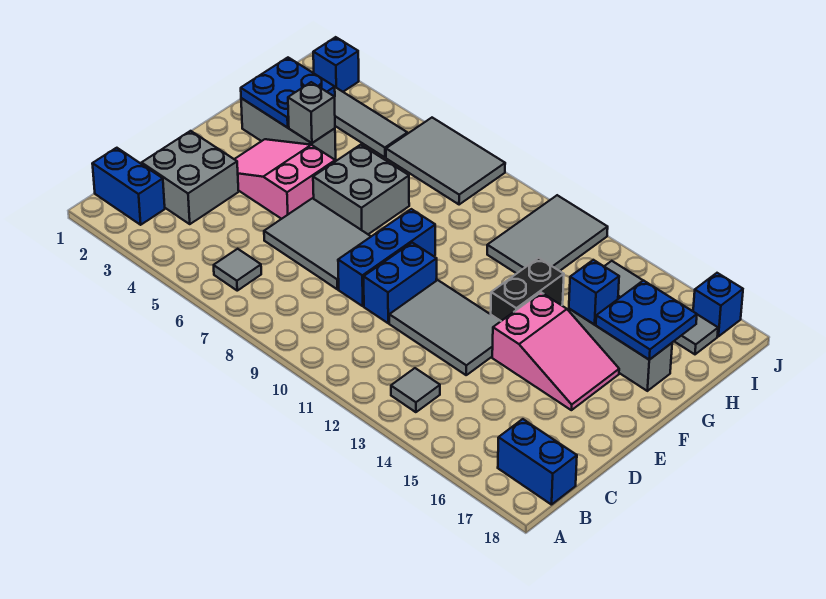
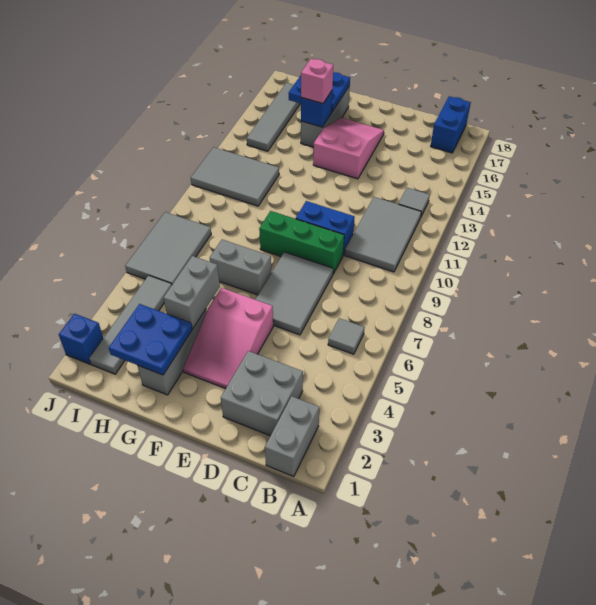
blue brick B1:B2 level 1 -> grey brick B1:B2 level 1
blue brick D9:F9 level 1 -> green brick D9:F9 level 1
grey tile D11:E13 level 1 -> grey tile B10:C12 level 1
grey brick F6:G7 level 1 -> grey brick F7:G7 level 1
black brick F13:G13 level 1 -> none
grey brick G4 level 2 -> grey brick G4:G5 level 2
none -> pink brick G15 level 3
blue brick J17 level 1 -> none

